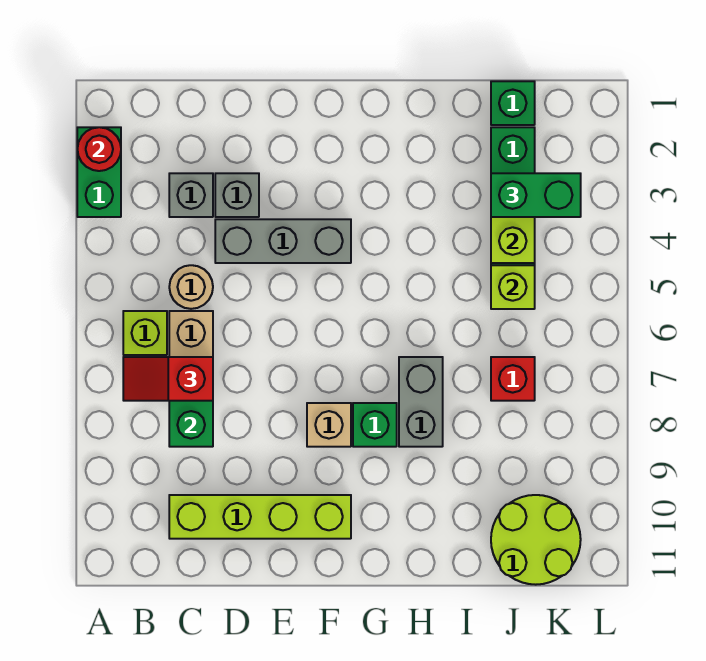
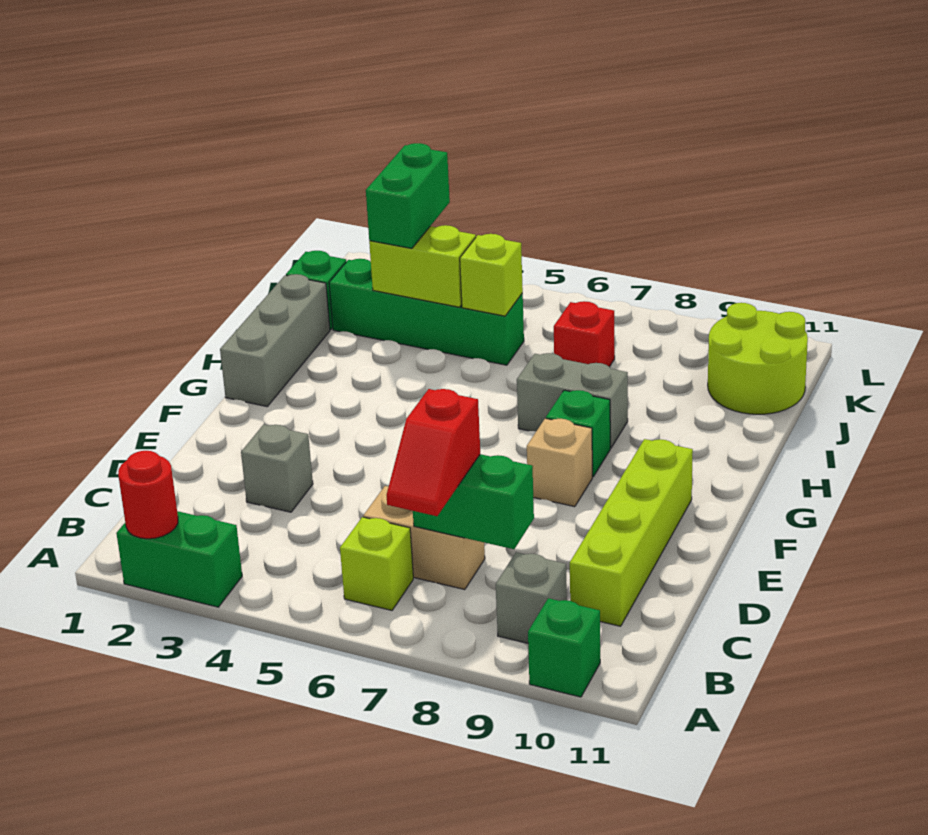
none -> green brick A10 level 1
grey brick C3 level 1 -> grey brick B9 level 1
tan round brick C5 level 1 -> none
grey brick D4:F4 level 1 -> grey brick G1:I1 level 1

